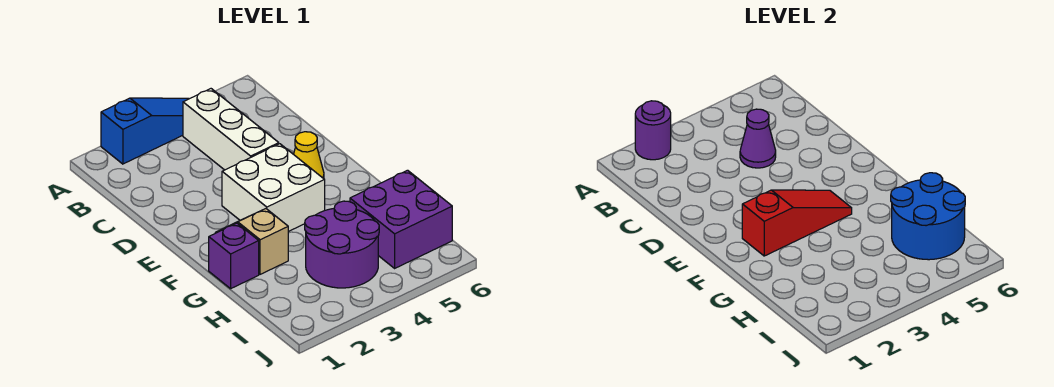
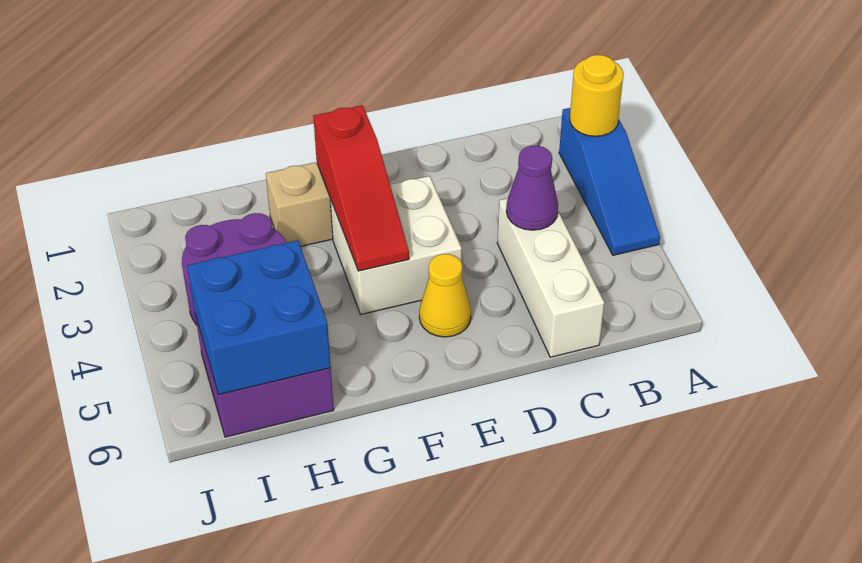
purple round brick A2 level 2 -> yellow round brick A2 level 2
white brick B4:D4 level 1 -> white brick C4:C6 level 1
purple brick G1 level 1 -> none
blue round brick H5:I6 level 2 -> blue brick H5:I6 level 2

